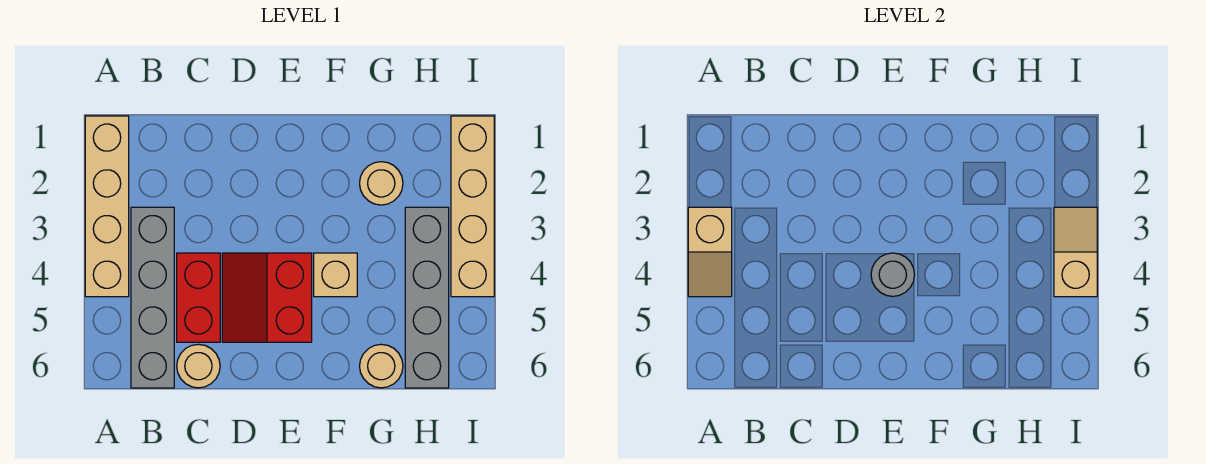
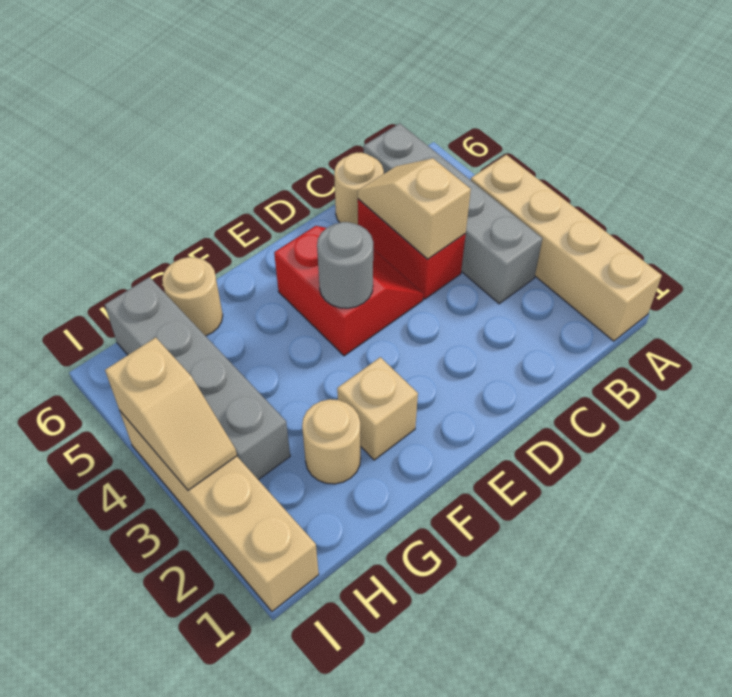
tan slope A3:A4 level 2 top 3 -> tan slope C4:C5 level 2 top 4
tan brick F4 level 1 -> tan brick F2 level 1

